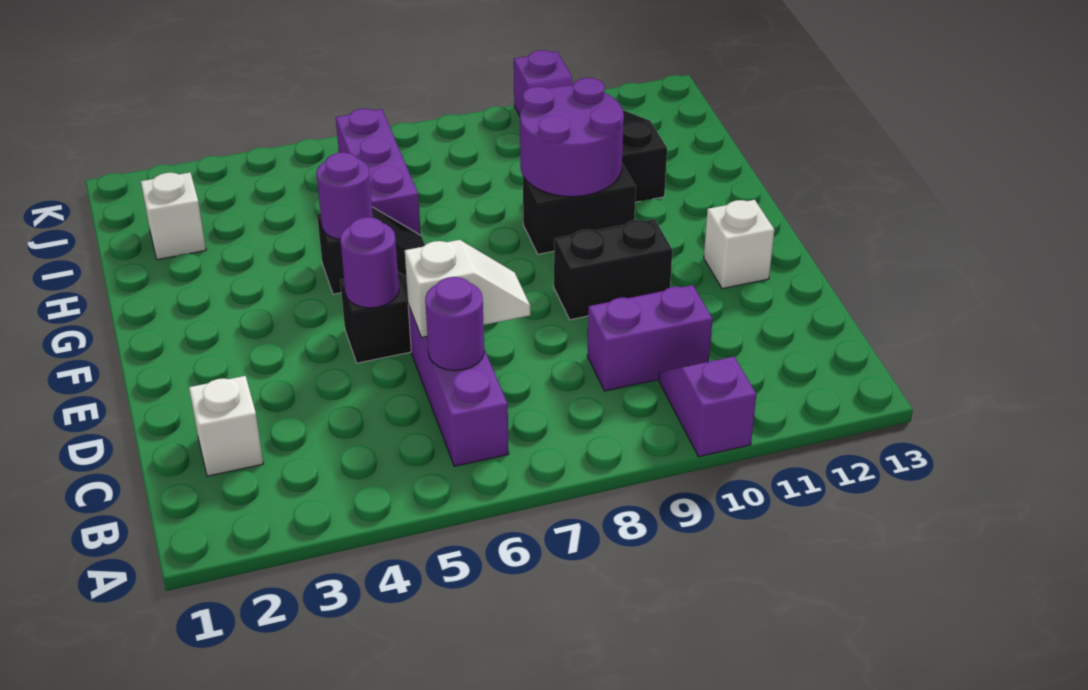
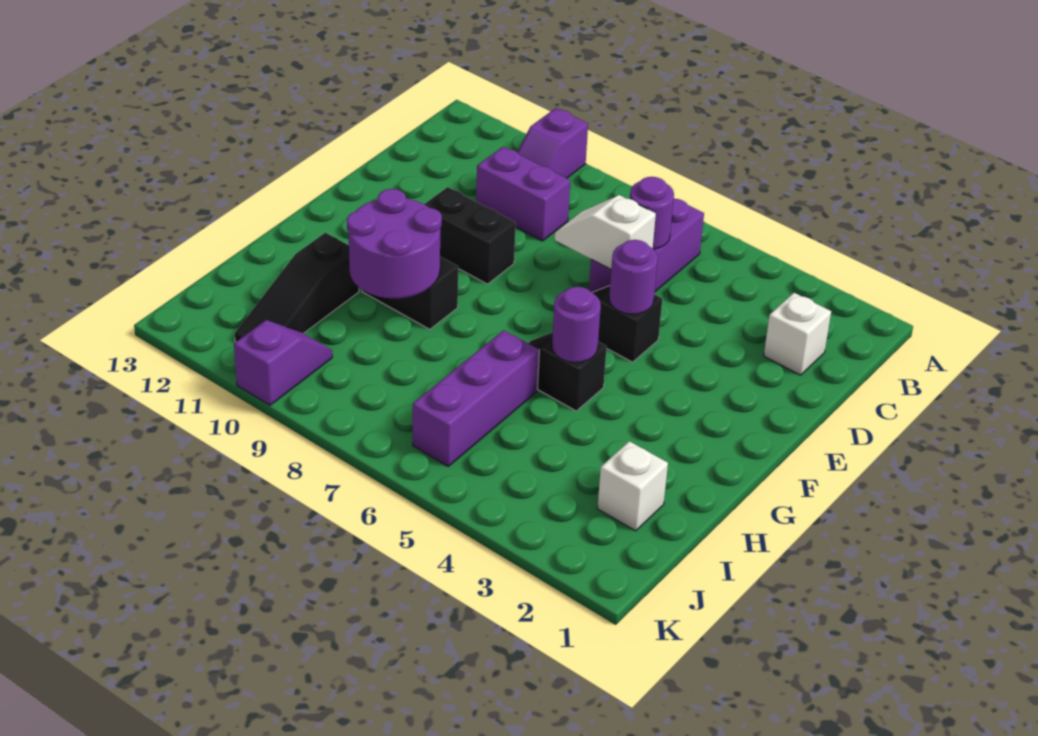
white brick E12 level 1 -> none

